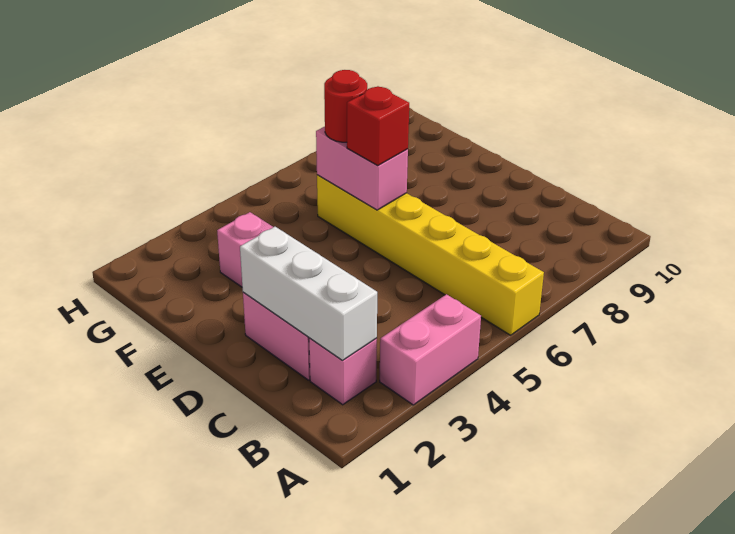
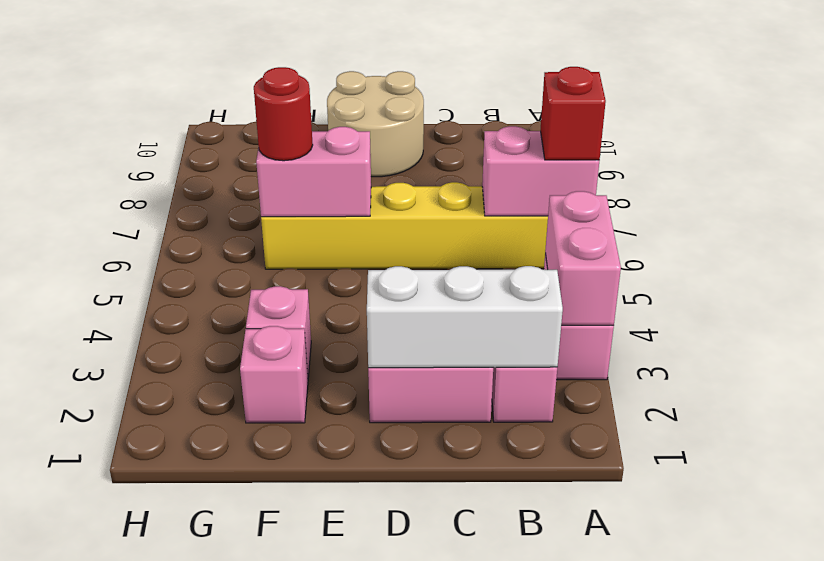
none -> pink brick A3:A4 level 2
none -> pink brick A6:B6 level 2
none -> tan round brick D9:E10 level 1
red brick E6 level 3 -> red brick A6 level 3
none -> pink brick F2 level 1

